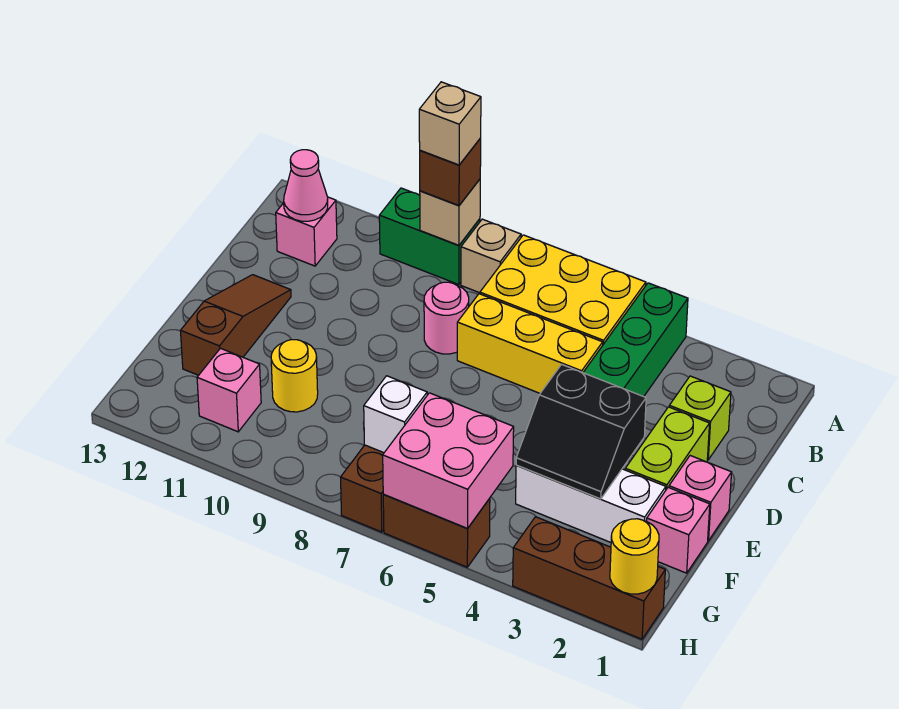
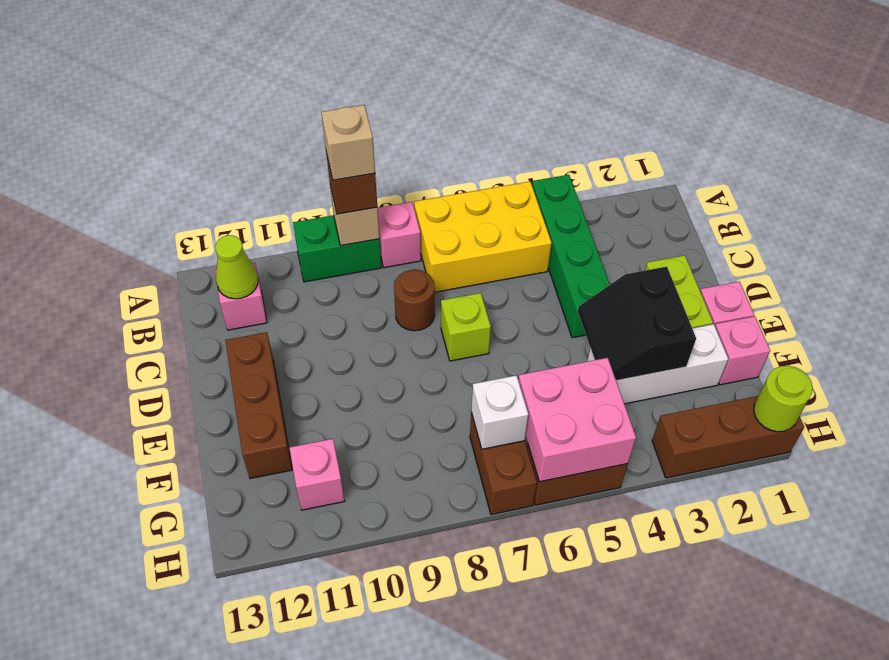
tan brick A8 level 1 -> pink brick A8 level 1
pink cone B12 level 2 -> lime cone B12 level 2
lime brick C2 level 1 -> lime brick D7 level 1
yellow brick C5:C7 level 1 -> none
pink round brick C8 level 1 -> brown round brick C8 level 1
brown slope D12:F12 level 1 top F -> brown brick D12:F12 level 1
black slope E3:F4 level 2 top E -> black slope E3:F4 level 2 top 3
yellow round brick F10 level 1 -> none
yellow round brick H1 level 2 -> lime round brick H1 level 2

